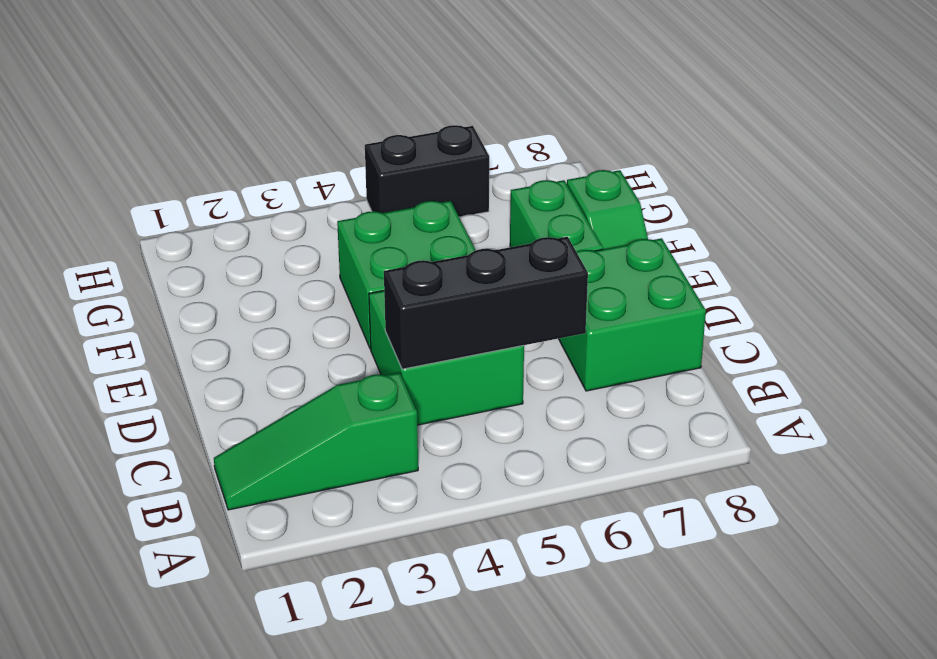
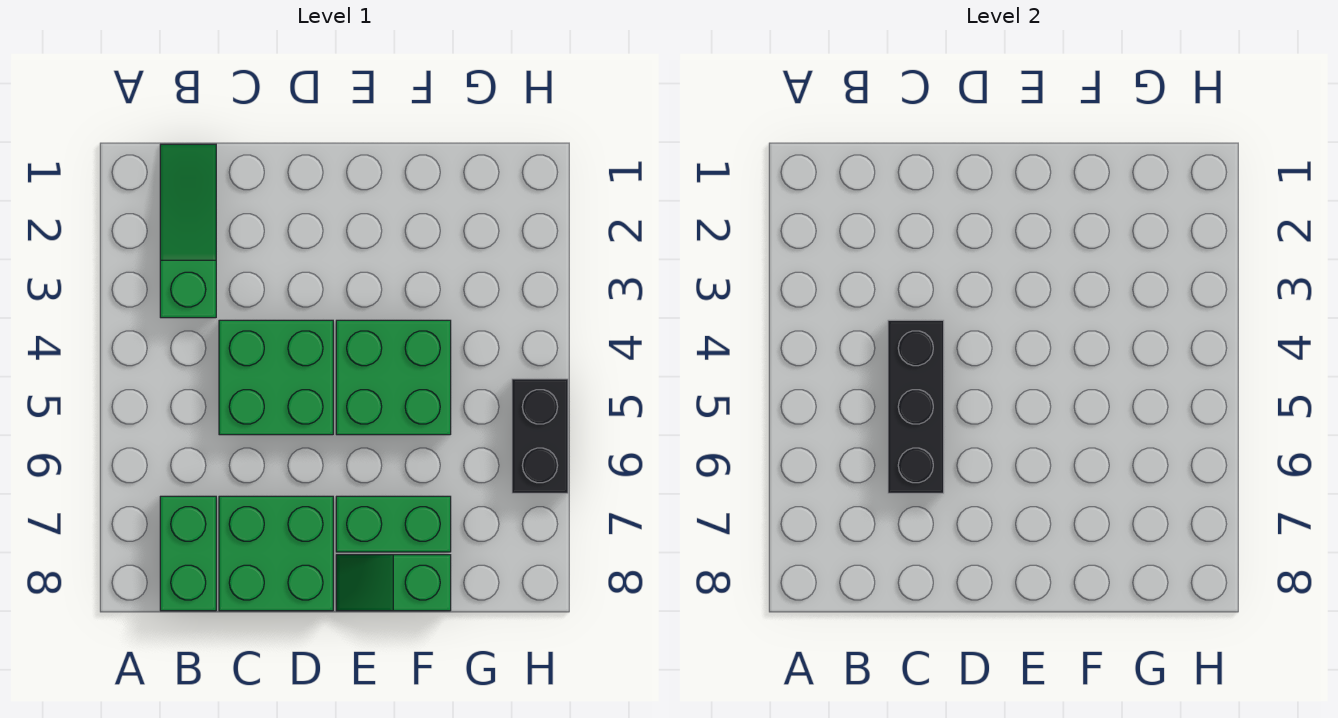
none -> green brick B7:B8 level 1

